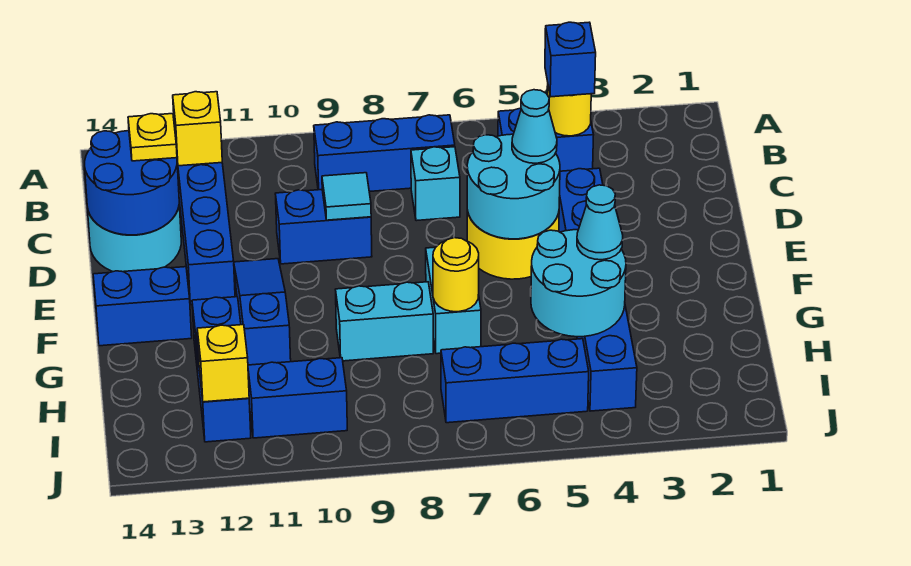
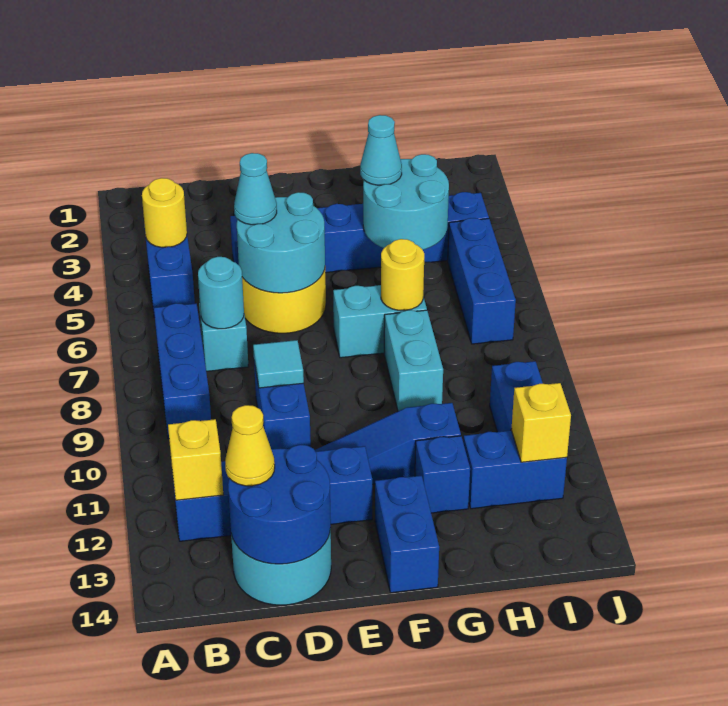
blue brick B4 level 3 -> none
none -> cyan round brick C7 level 2
yellow plate C13 level 3 -> yellow cone C13 level 3

